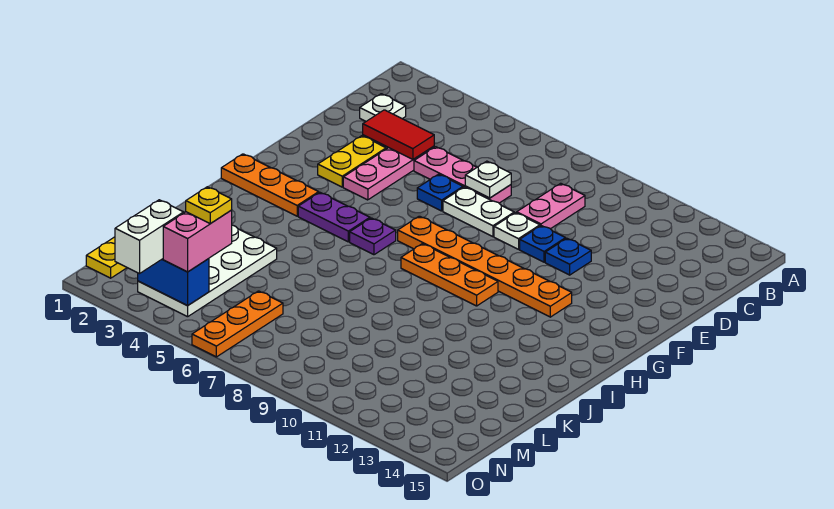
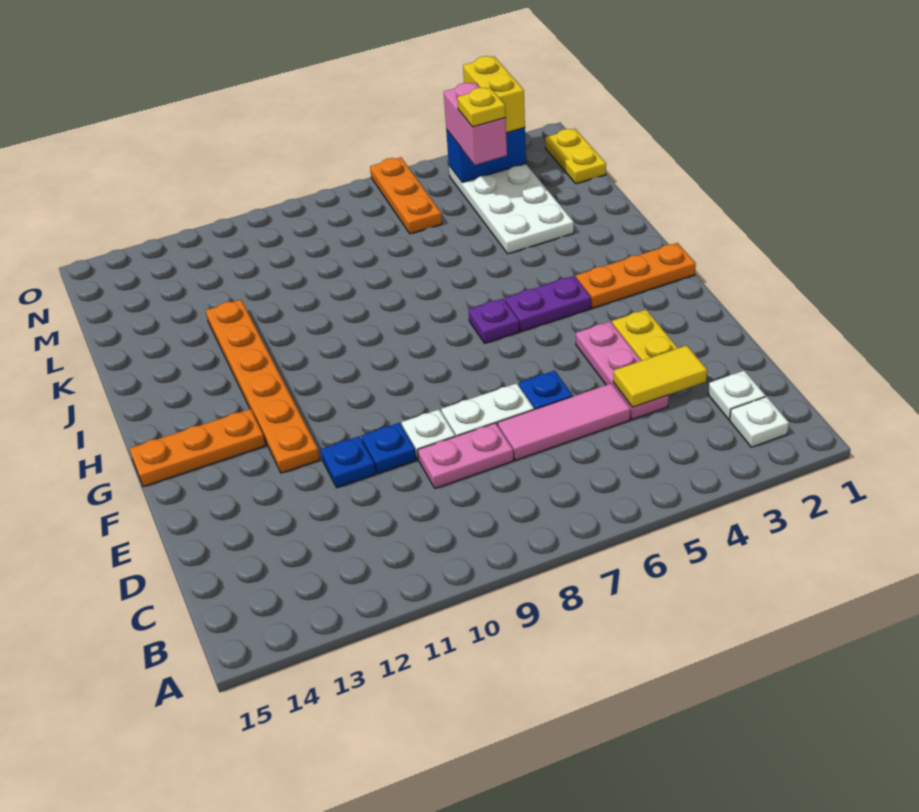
pink plate C9:D9 level 1 -> pink plate D8:D9 level 1
red tile D3:D4 level 2 -> yellow tile D3:D4 level 2
pink plate D5:D7 level 1 -> pink tile D5:D7 level 1
white plate D7 level 2 -> white plate B2 level 1
orange plate G7:G12 level 1 -> orange plate F12:K12 level 1
orange plate H8:H10 level 1 -> orange plate G13:G15 level 1
white brick N3:O3 level 3 -> yellow brick N3:O3 level 3

